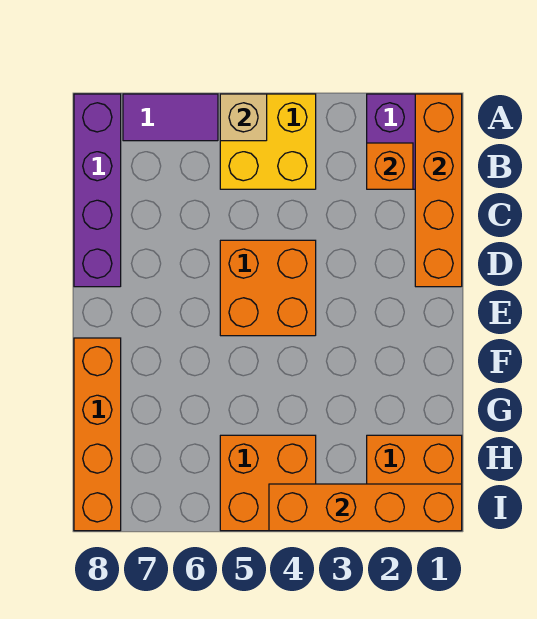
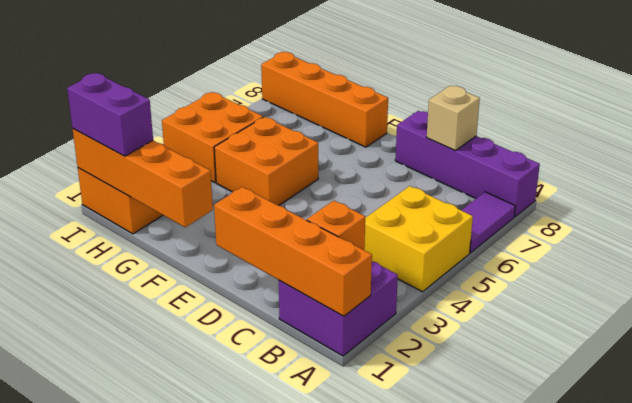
tan brick A5 level 2 -> tan brick C8 level 2
orange brick D4:E5 level 1 -> orange brick F4:G5 level 1
none -> purple brick H1:I1 level 3
orange brick I1:I4 level 2 -> orange brick F1:I1 level 2

